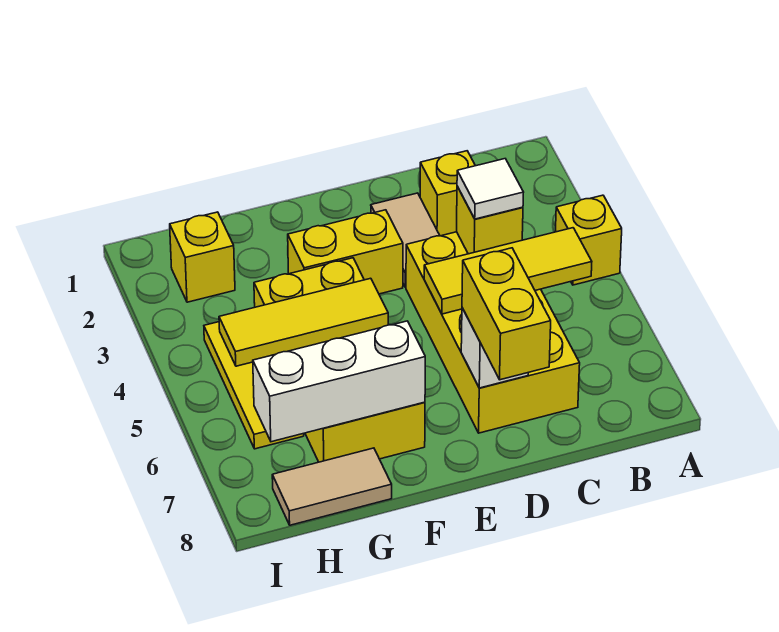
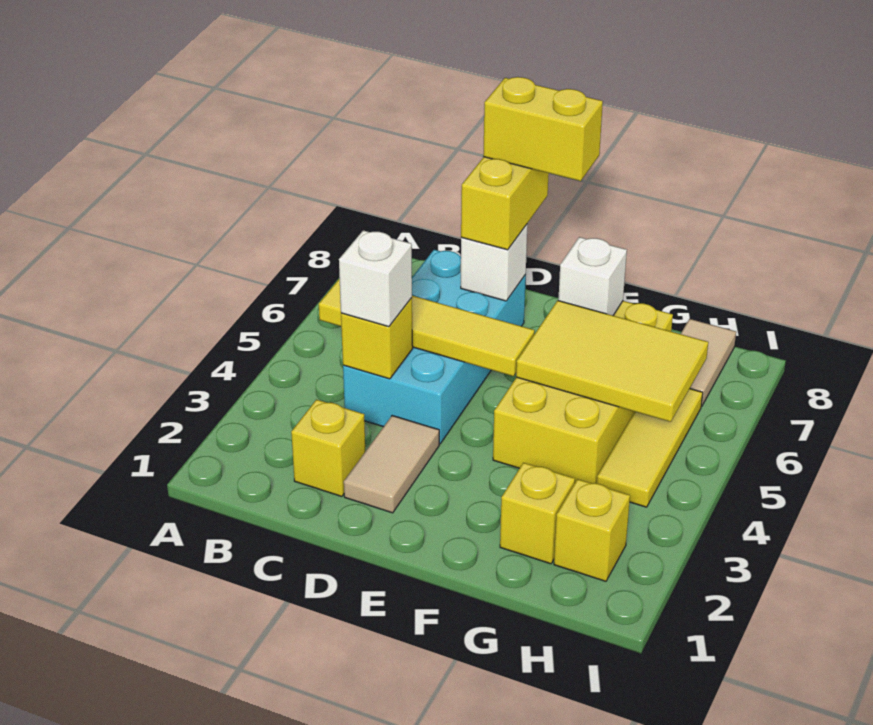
yellow brick A4 level 1 -> yellow brick G2 level 1
yellow tile B5:D5 level 2 -> yellow tile B5:E5 level 2
yellow brick C4:D7 level 1 -> cyan brick C4:D7 level 1
white tile C4 level 3 -> white brick C4 level 3
yellow brick E3:F3 level 1 -> yellow brick D8:E8 level 4
yellow tile F5:H5 level 2 -> yellow tile F5:H6 level 2
white brick F7:H7 level 2 -> white brick F7 level 2
tan tile G8:H8 level 1 -> tan tile H7:H8 level 1

